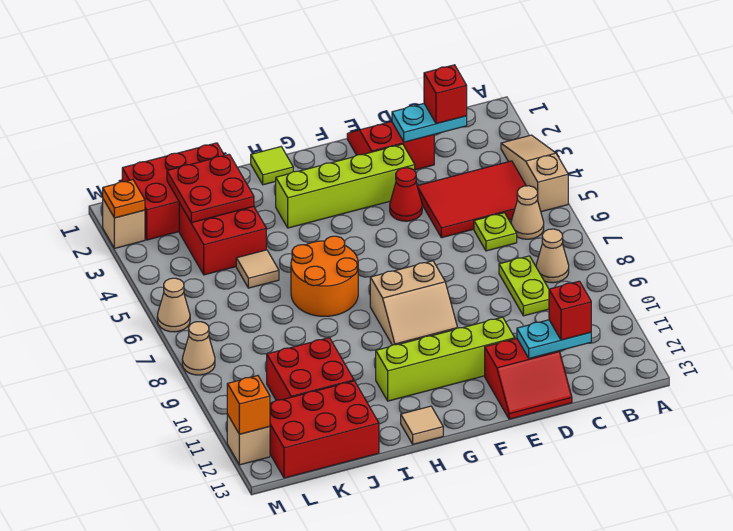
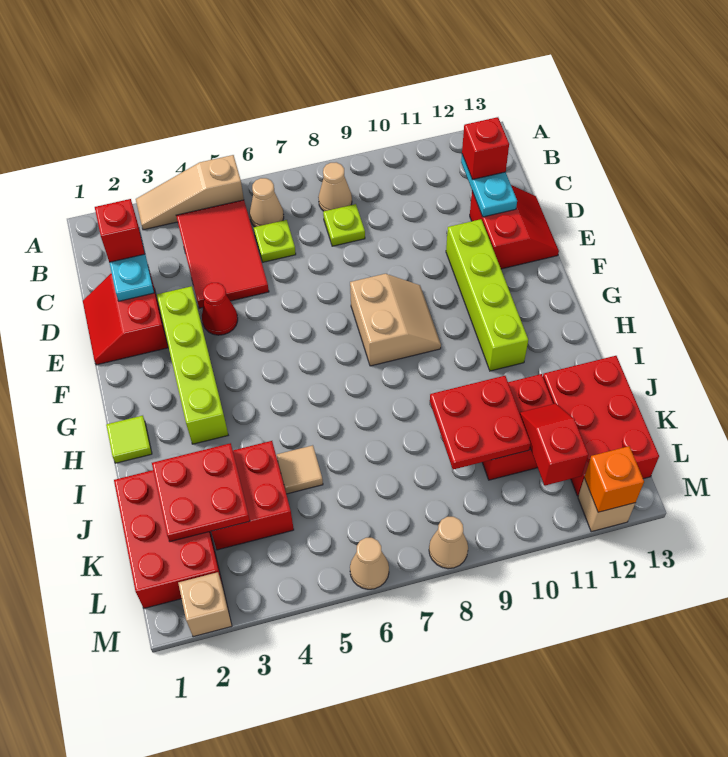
lime plate C8:C9 level 1 -> lime plate C8 level 1
orange round brick H6:I7 level 1 -> none
tan tile H13 level 1 -> none
none -> red plate J9:K10 level 2
none -> red slope K11:L11 level 2 top L
orange plate M2 level 2 -> none

